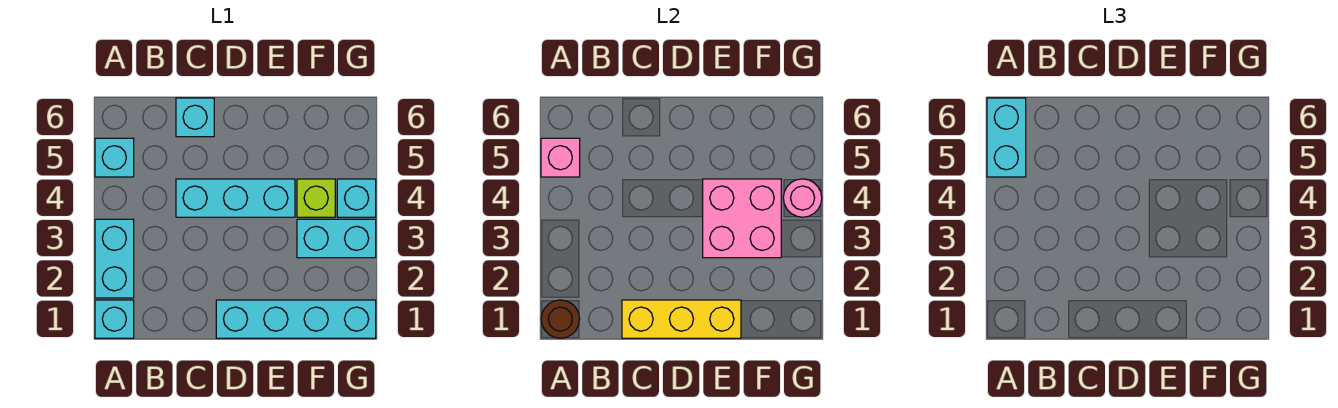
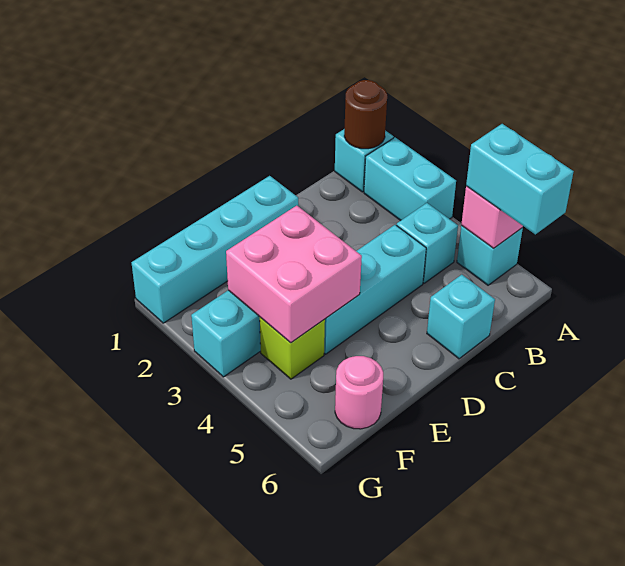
yellow brick C1:E1 level 2 -> none
cyan brick G4 level 1 -> cyan brick B4 level 1
pink round brick G4 level 2 -> pink round brick F6 level 1

